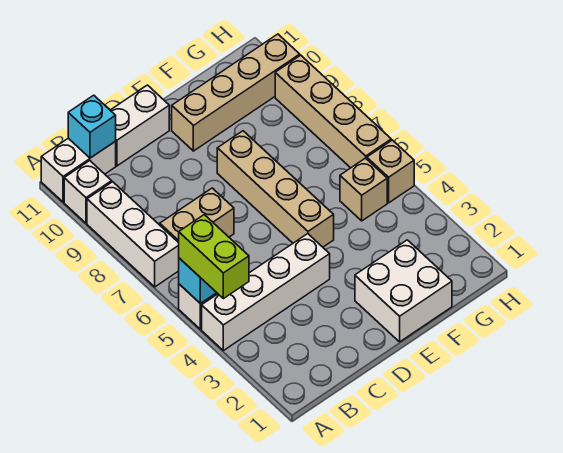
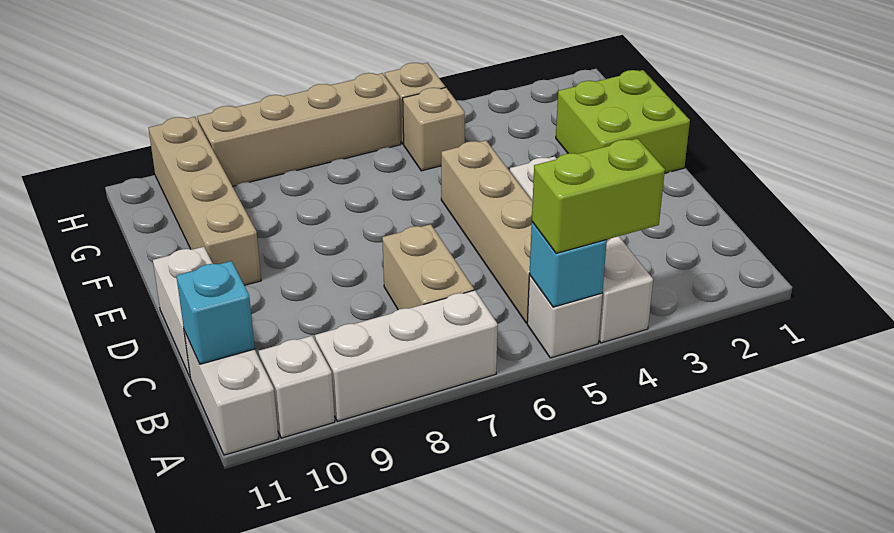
white brick E1:F2 level 1 -> lime brick E1:F2 level 1
tan brick E5:E8 level 1 -> tan brick B5:E5 level 1

